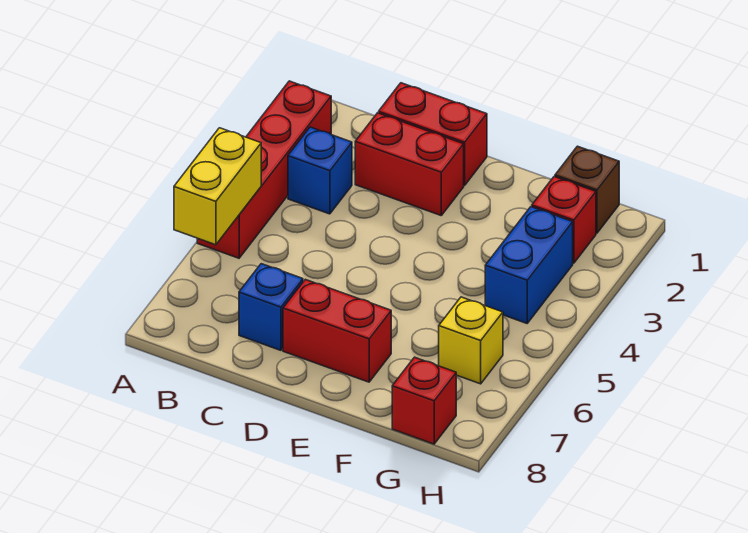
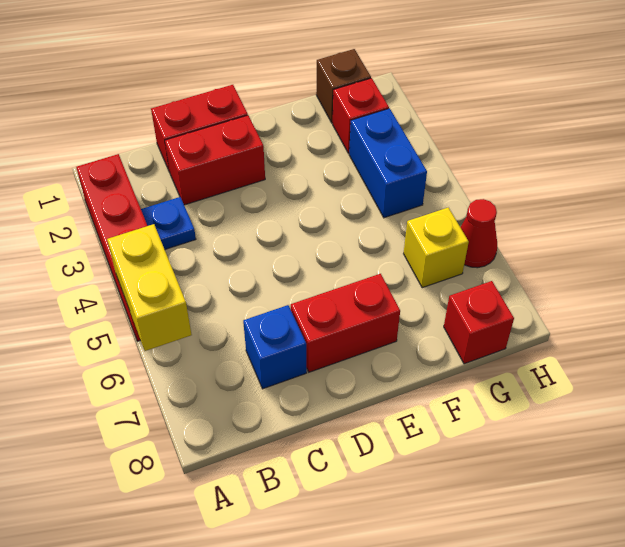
blue brick B3 level 1 -> blue plate B3 level 1
none -> red cone H6 level 1

